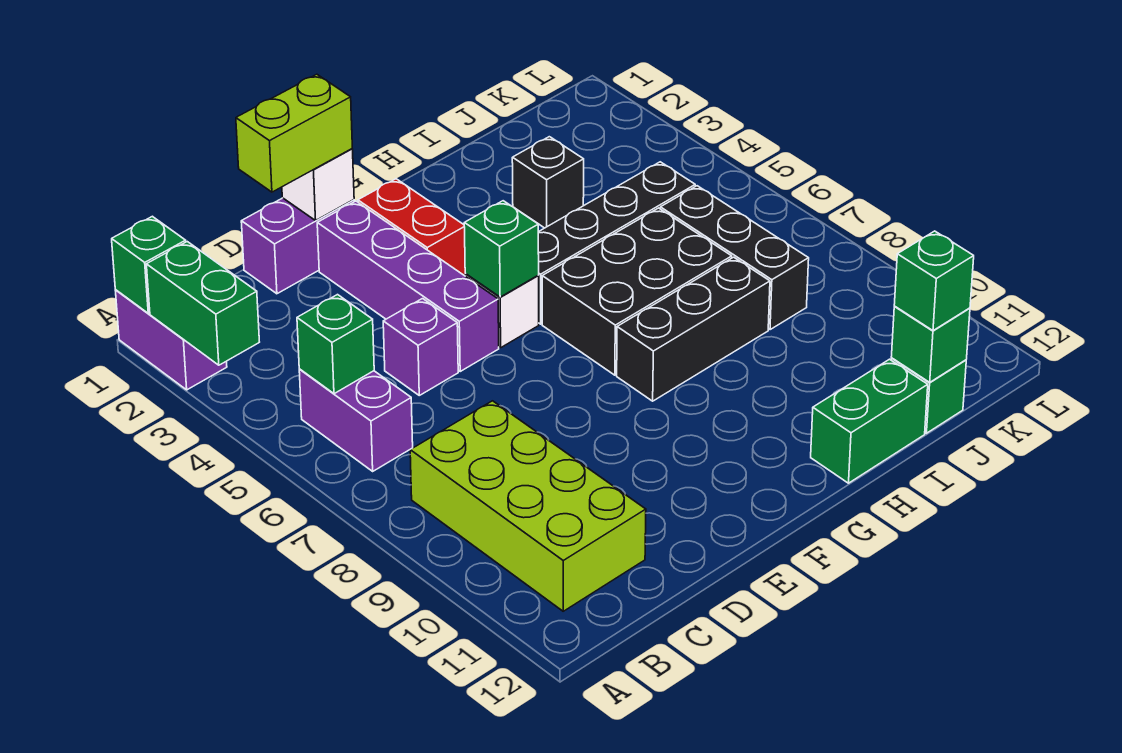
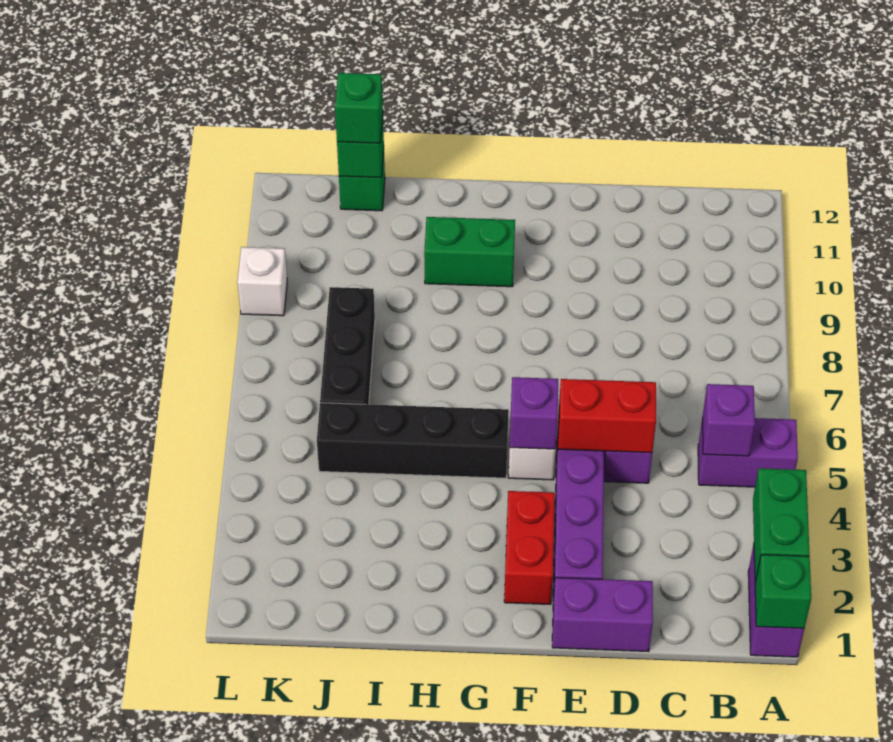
purple brick B5:B6 level 1 -> purple brick A5:B5 level 1
green brick B5 level 2 -> purple brick B5 level 2
lime brick B8:C11 level 1 -> none
lime brick D1:E1 level 3 -> none
none -> red brick D5:E5 level 2
white brick E1 level 2 -> white brick L9 level 1
green brick F5 level 2 -> purple brick F5 level 2
black brick G6:I7 level 1 -> none
black brick G8:I8 level 1 -> none
green brick H12:I12 level 1 -> green brick G10:H10 level 1
black brick I3 level 1 -> none

